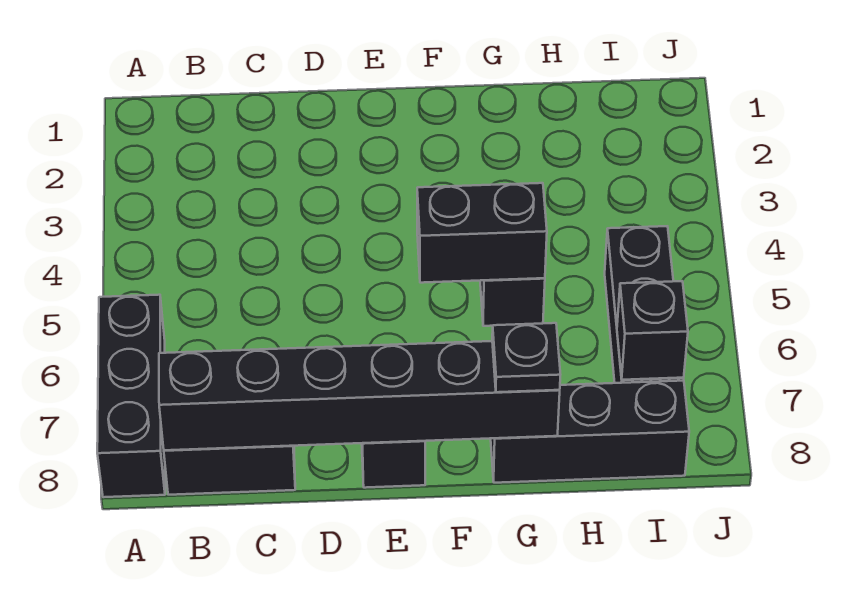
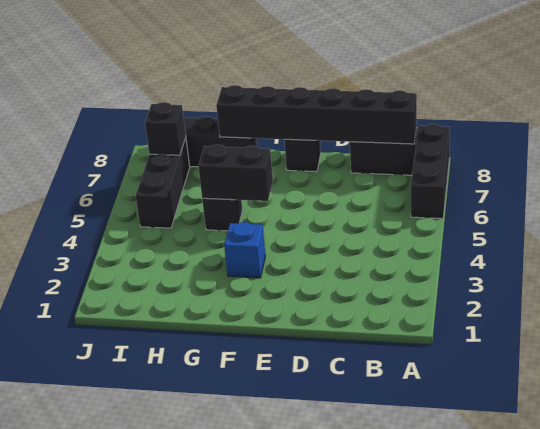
none -> blue brick F3 level 1
black plate G8 level 3 -> none

